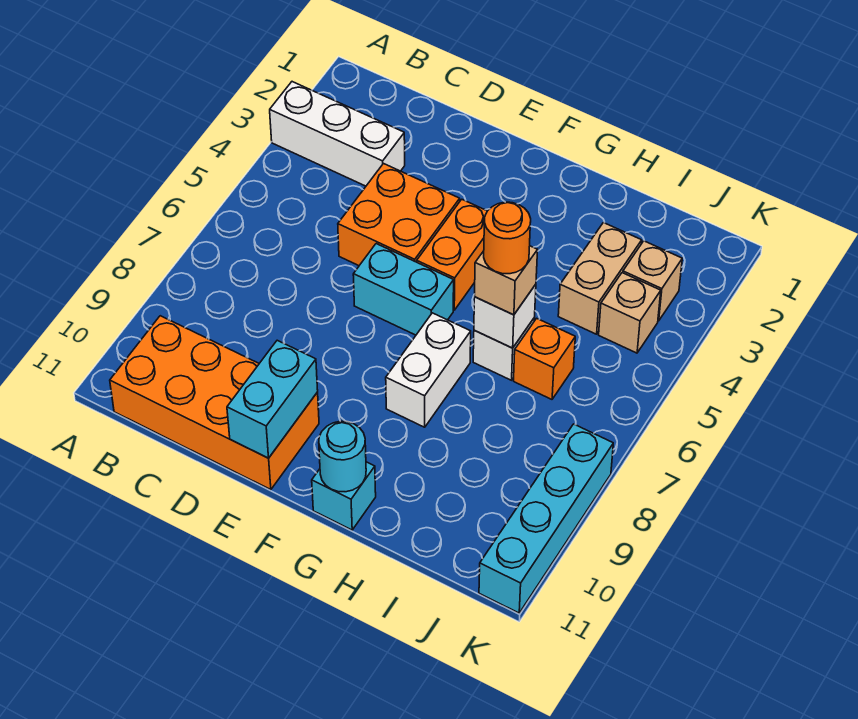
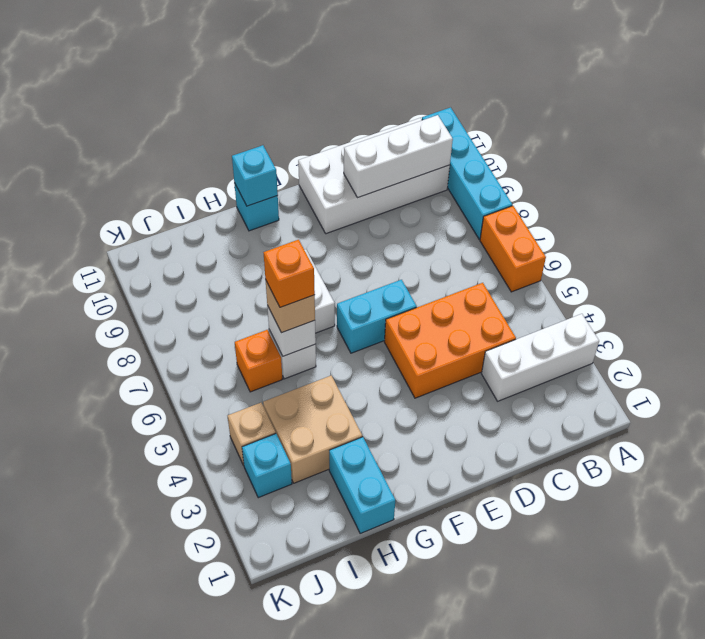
orange brick B10:E11 level 1 -> white brick B10:E11 level 1
none -> white brick B10:D10 level 2
orange brick D4:E5 level 1 -> orange brick C4:E5 level 1
cyan brick E10:E11 level 2 -> cyan brick H1:H2 level 1
orange brick F4:F5 level 1 -> orange brick A6:A7 level 1
cyan round brick G11 level 2 -> cyan brick G11 level 2
orange round brick H6 level 4 -> orange brick H6 level 4
tan brick I3:I4 level 1 -> tan brick H3:I4 level 1
tan brick J3 level 1 -> cyan brick J3 level 1
cyan brick K8:K11 level 1 -> cyan brick A8:A11 level 1

